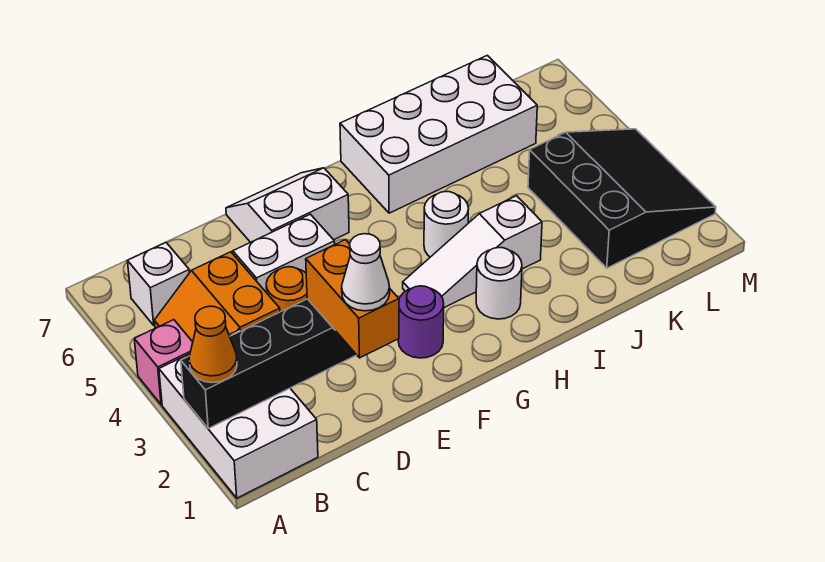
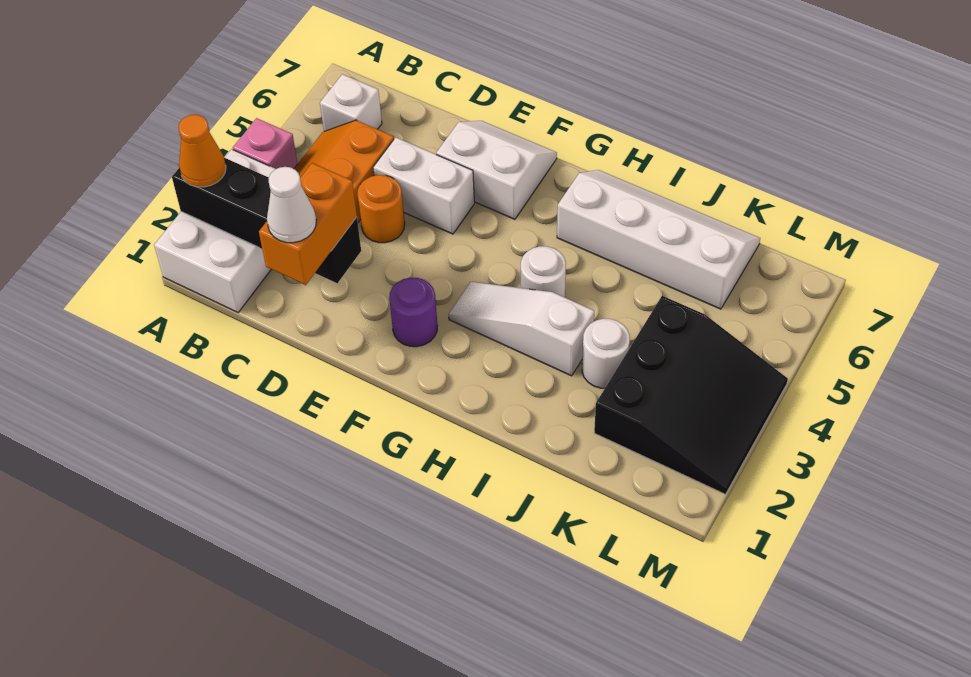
white round brick H2 level 1 -> white round brick J3 level 1
white brick H6:K7 level 1 -> white slope H6:K7 level 1 top 6

